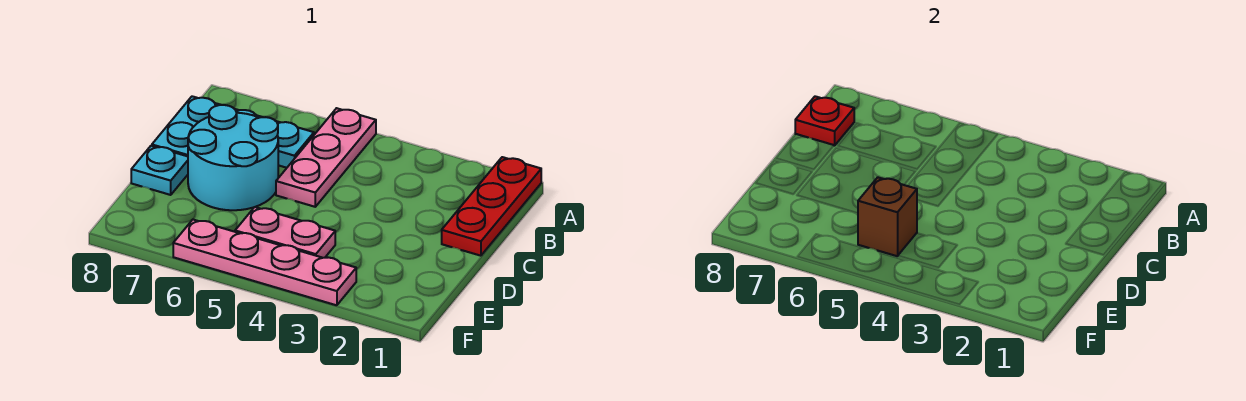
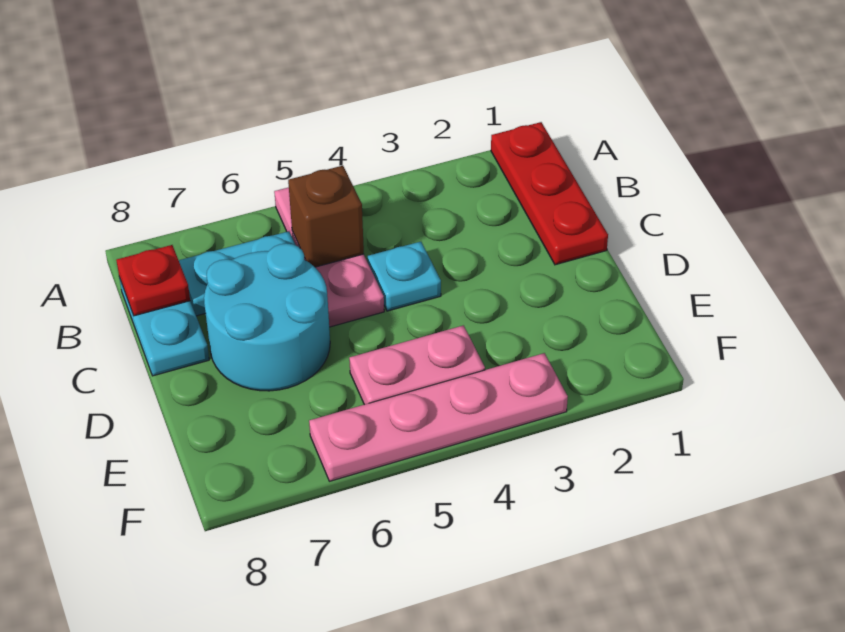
cyan plate D8 level 1 -> cyan plate C4 level 1
brown brick E5 level 2 -> brown brick B5 level 2

